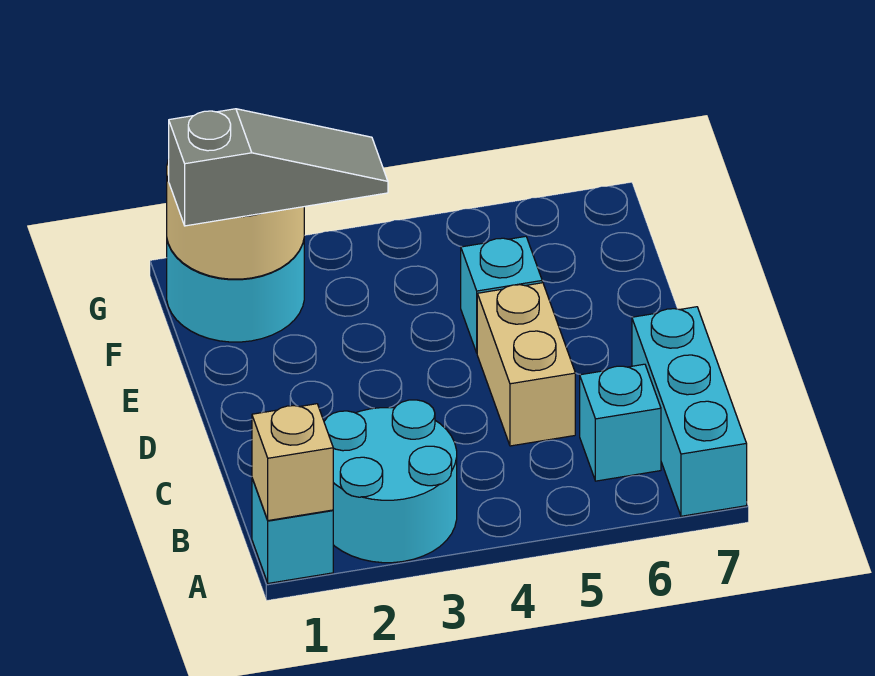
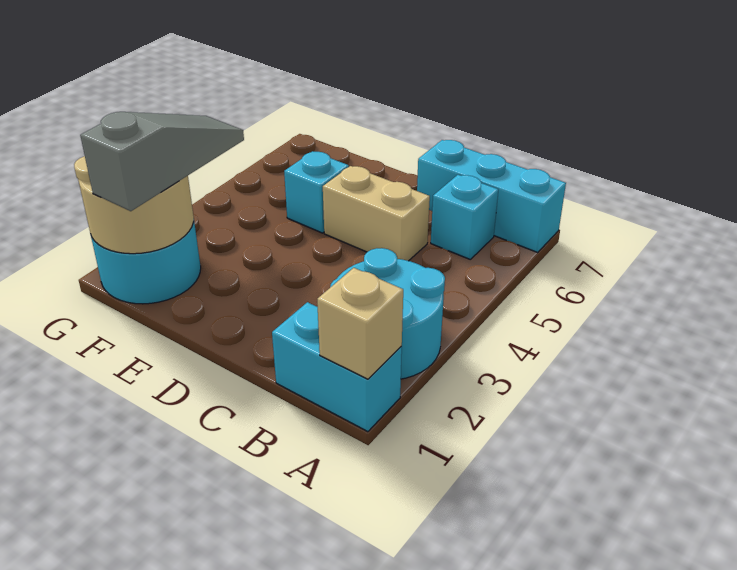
cyan brick A1 level 1 -> cyan brick A1:B1 level 1

